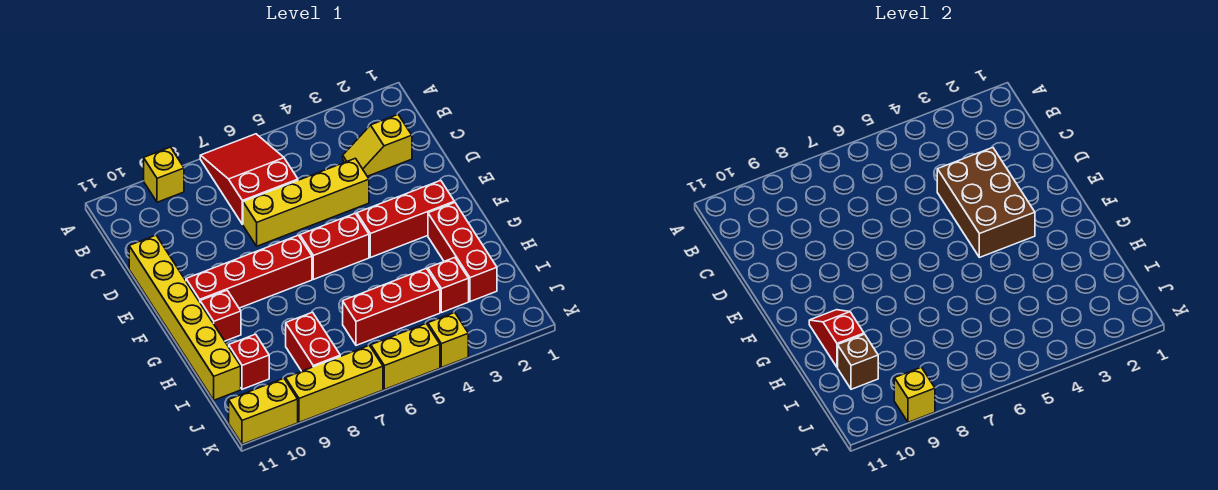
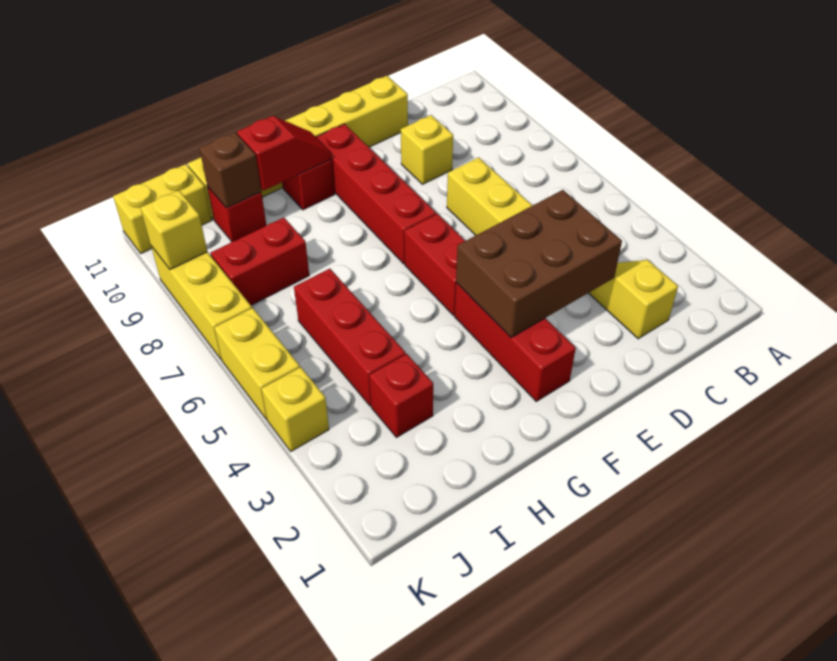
red slope A6:C7 level 1 top C -> none
yellow brick A9 level 1 -> yellow brick D9 level 1
red brick G2:I2 level 1 -> none
yellow brick K10:K11 level 1 -> yellow brick J11:K11 level 1

